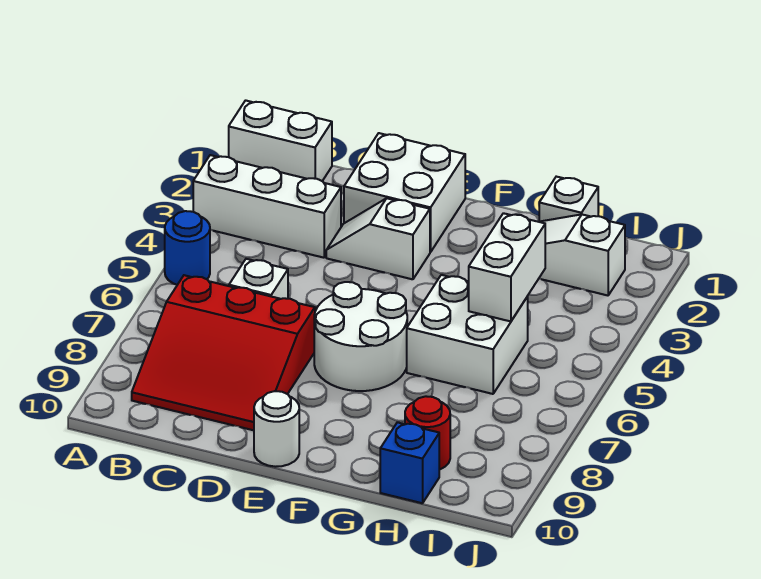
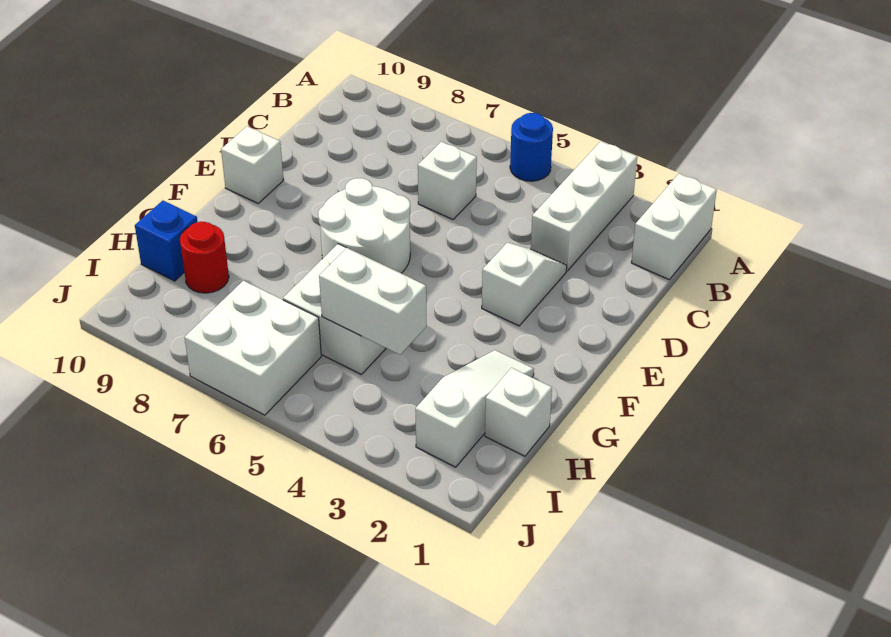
red slope B7:D9 level 1 top 7 -> none
white brick D1:E2 level 1 -> white brick I6:J7 level 1
white round brick E10 level 1 -> white brick E10 level 1

